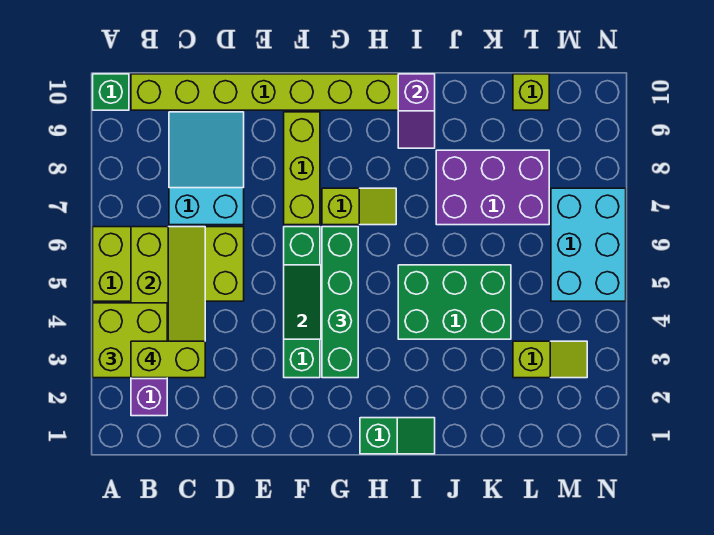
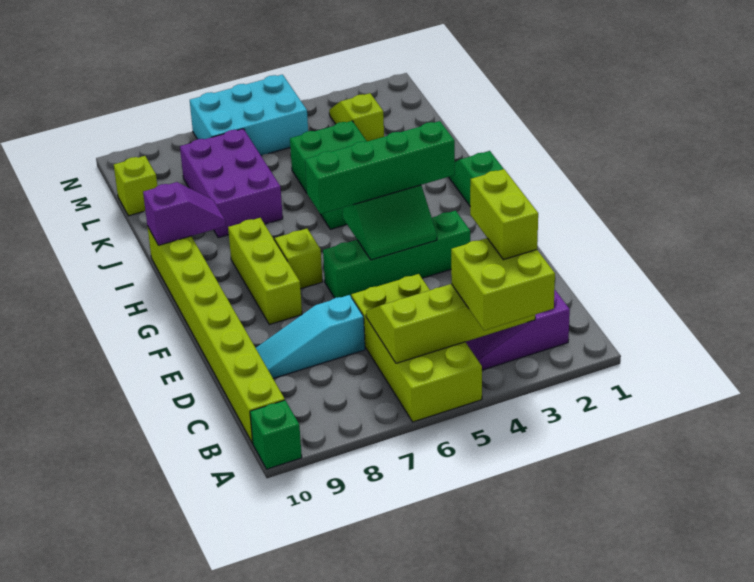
cyan slope C7:D9 level 1 top 7 -> cyan slope D7:D9 level 1 top 7
lime brick F7:F9 level 1 -> lime brick F8:H8 level 1

